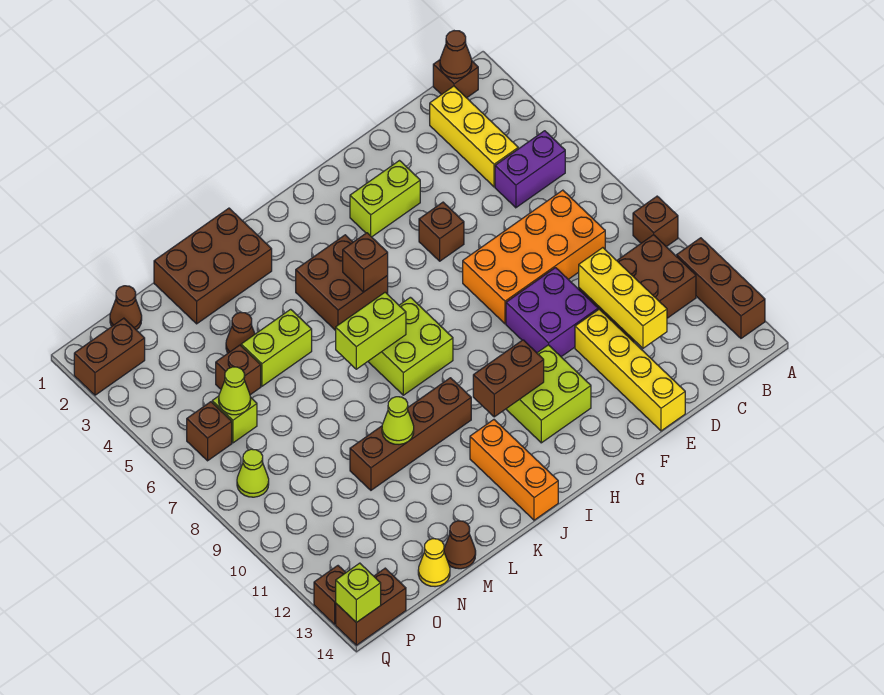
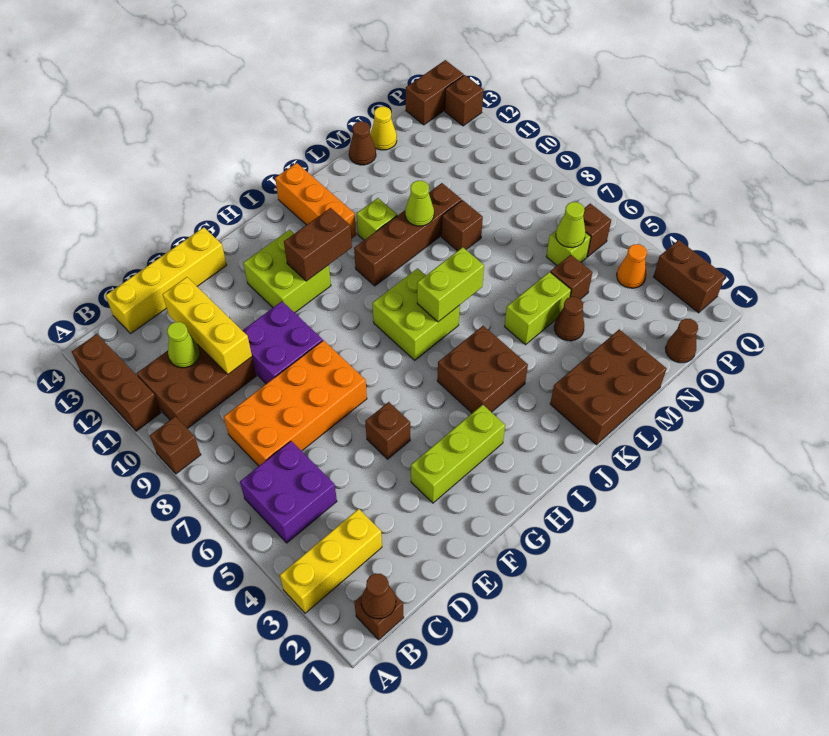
purple brick B5:C5 level 1 -> purple brick B5:C6 level 1
yellow brick C2:C4 level 1 -> yellow brick A3:C3 level 1
yellow brick E11:E14 level 1 -> yellow brick C14:F14 level 1
lime brick F3:G3 level 1 -> lime brick F3:H3 level 1
brown brick I5 level 2 -> brown brick M9 level 1
brown brick P2:Q2 level 1 -> brown brick Q2:Q3 level 1
none -> orange cone P4 level 1
lime cone P8 level 1 -> lime cone C11 level 2
lime brick Q14 level 2 -> lime brick K11 level 1

